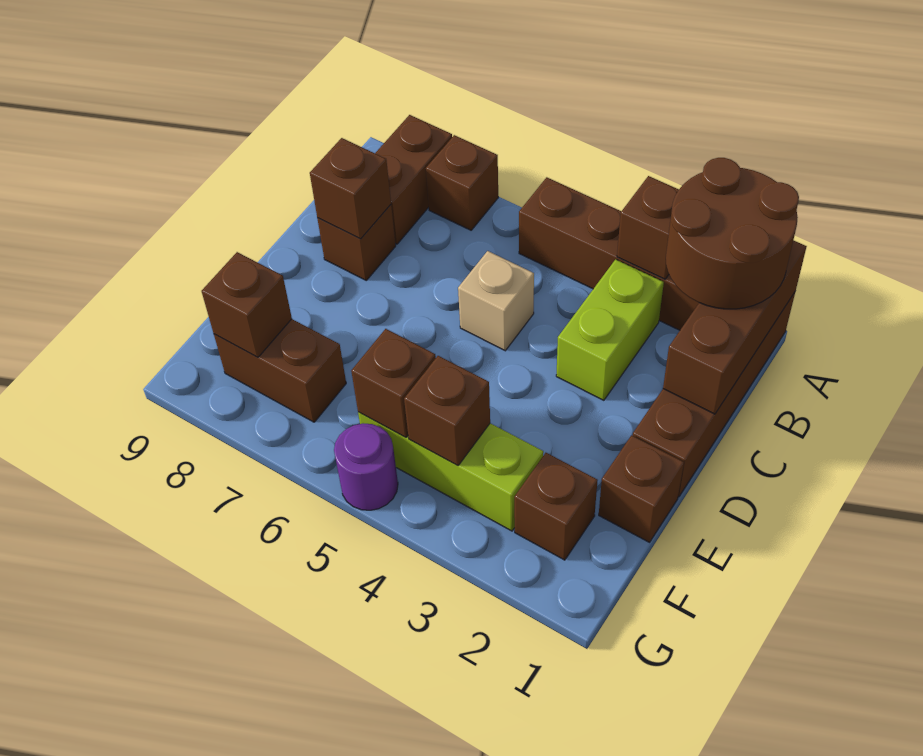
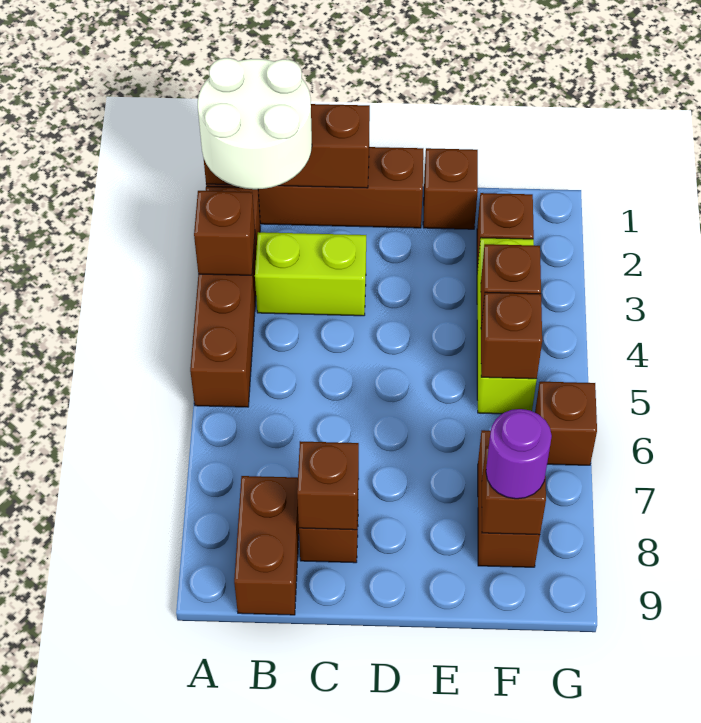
brown round brick A1:B2 level 3 -> white round brick A1:B2 level 3
brown brick A7 level 1 -> brown brick G6 level 1
brown brick A8:B8 level 1 -> brown brick B8:B9 level 1
tan brick C5 level 1 -> none
purple round brick G5 level 1 -> purple round brick F8 level 3

